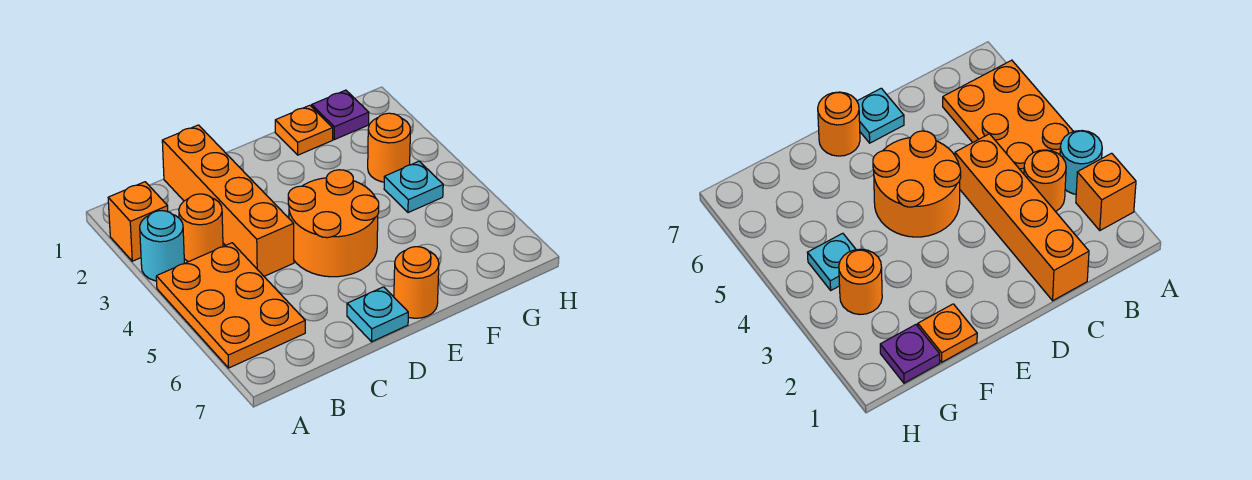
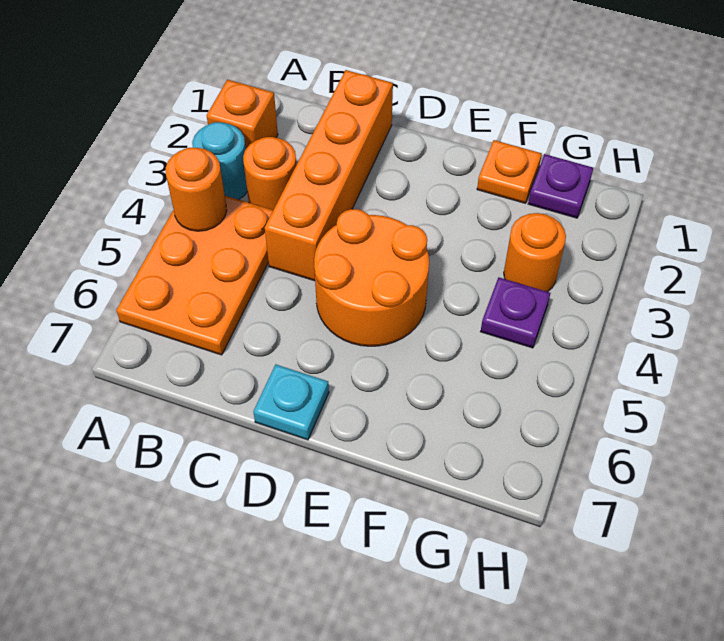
orange round brick E7 level 1 -> orange round brick A4 level 2
cyan plate G4 level 1 -> purple plate G4 level 1

